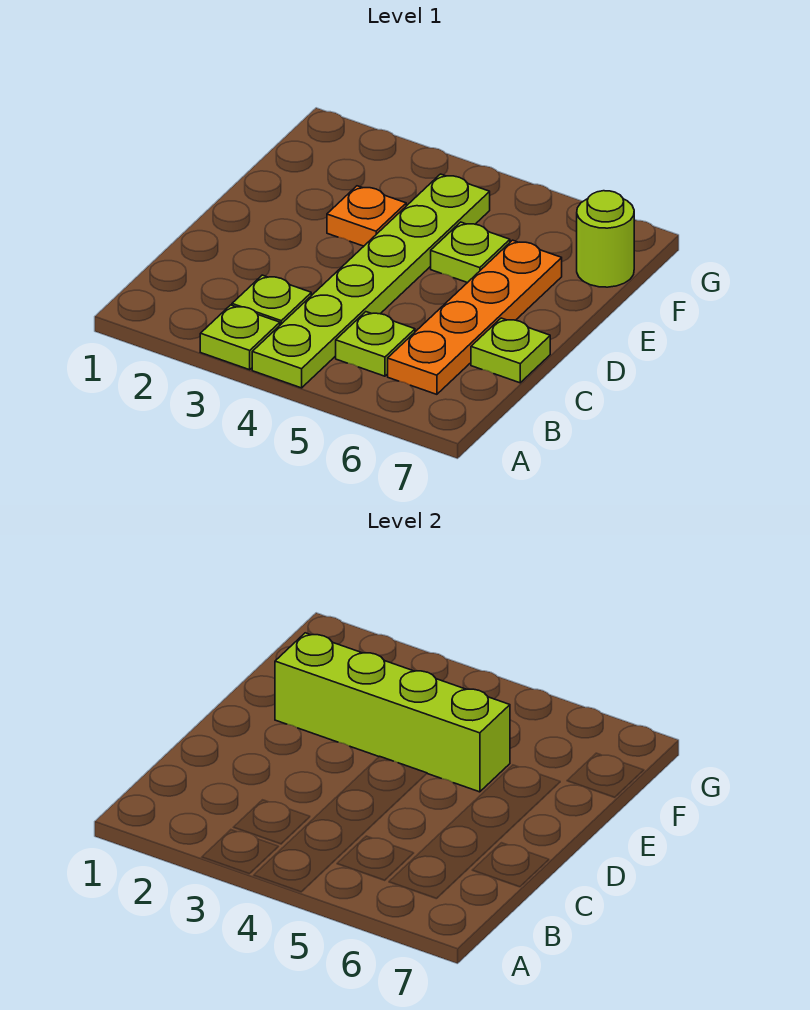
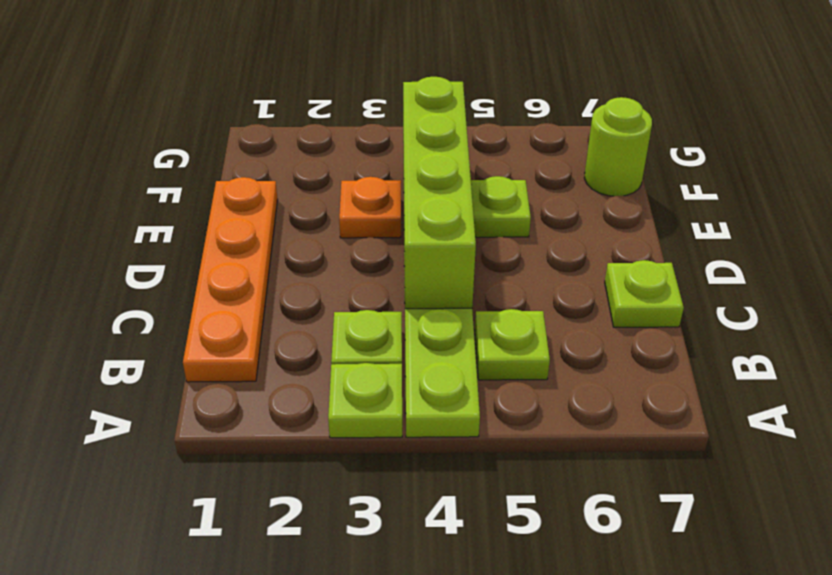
orange plate B6:E6 level 1 -> orange plate B1:E1 level 1
lime brick E2:E5 level 2 -> lime brick C4:F4 level 2

